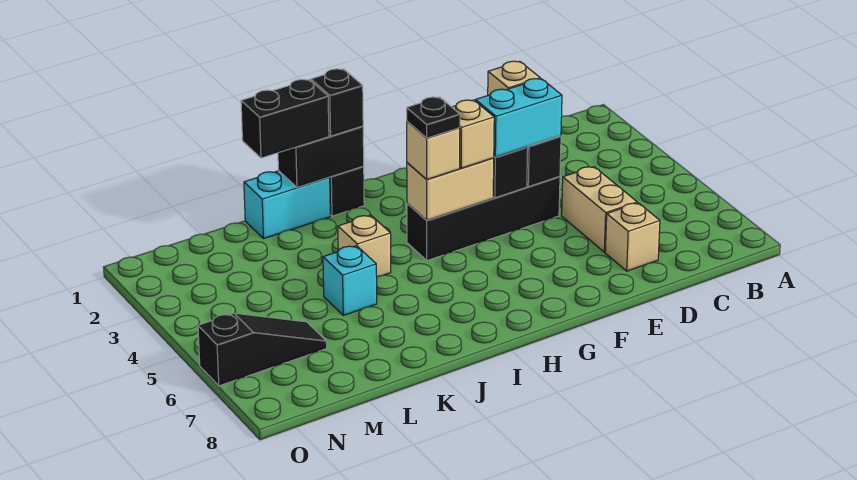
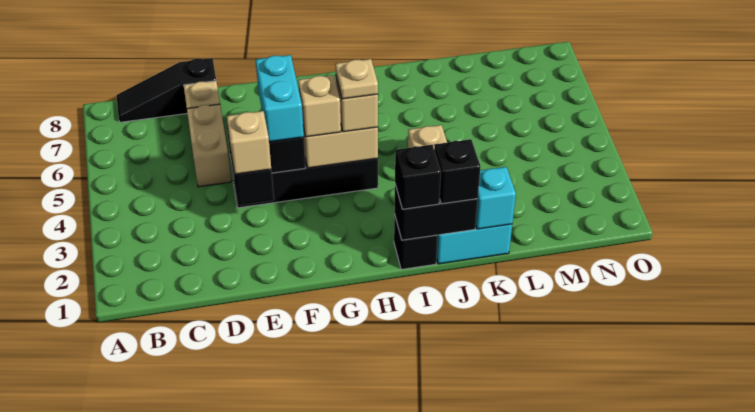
cyan brick E4:F4 level 3 -> cyan brick F4:F5 level 3
black plate H4 level 4 -> tan plate H4 level 4
black brick J1:K1 level 3 -> black brick J1 level 3
cyan brick K5 level 1 -> cyan brick K1 level 2
black slope M6:O6 level 1 top O -> black slope B8:D8 level 1 top D

